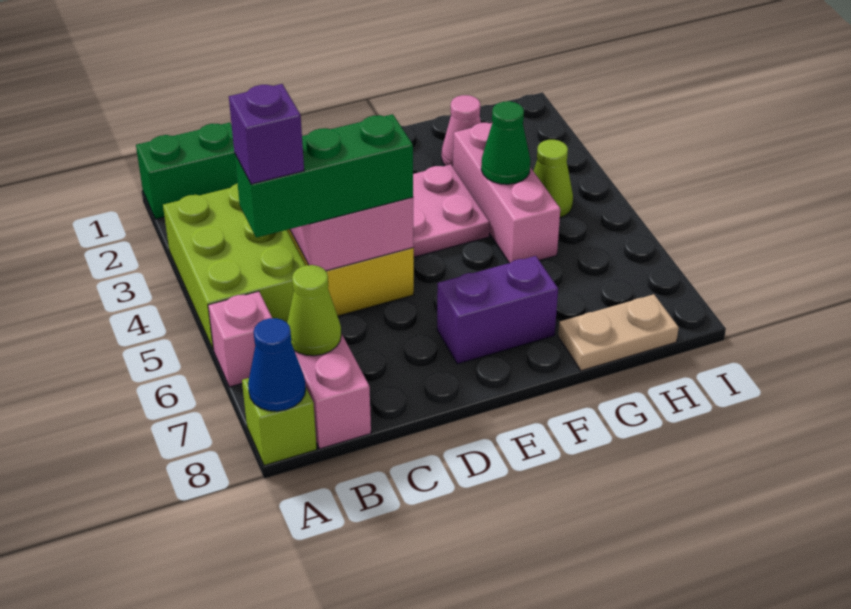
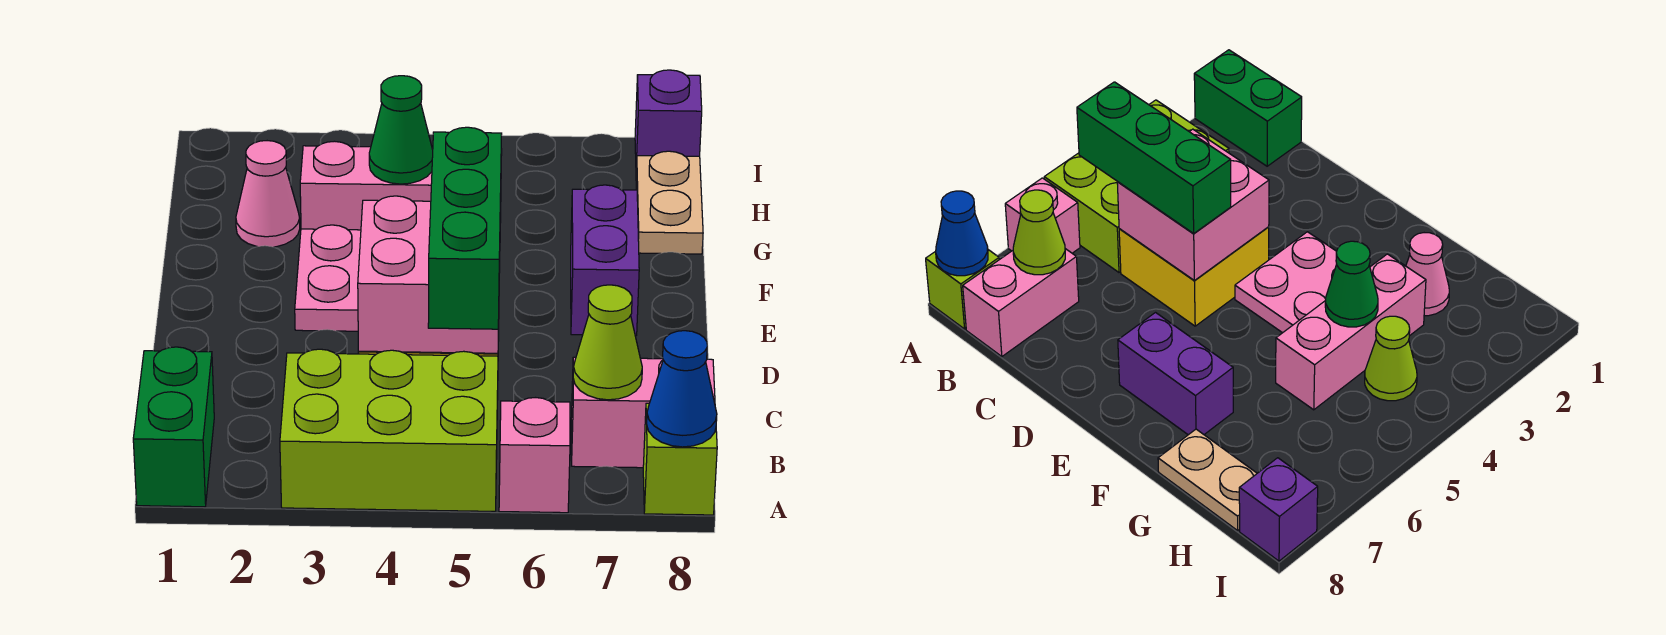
purple brick B5 level 4 -> purple brick I8 level 1

